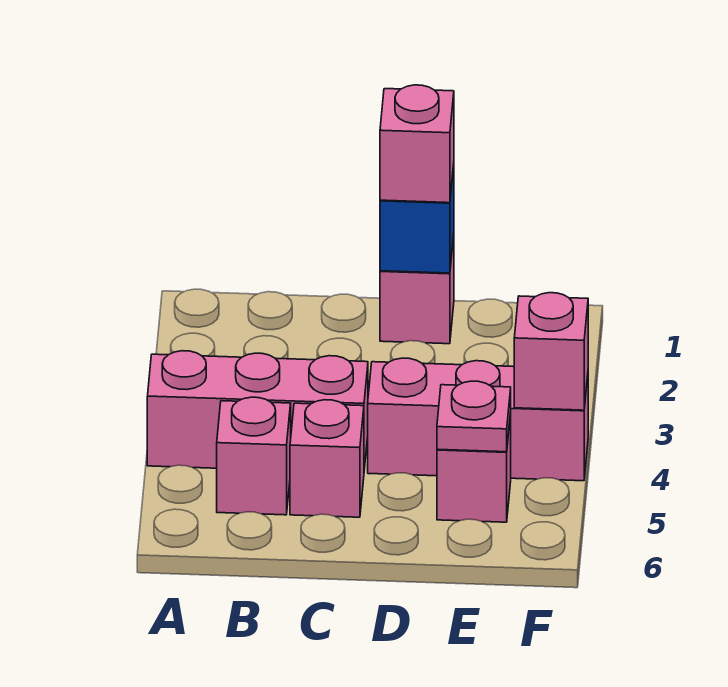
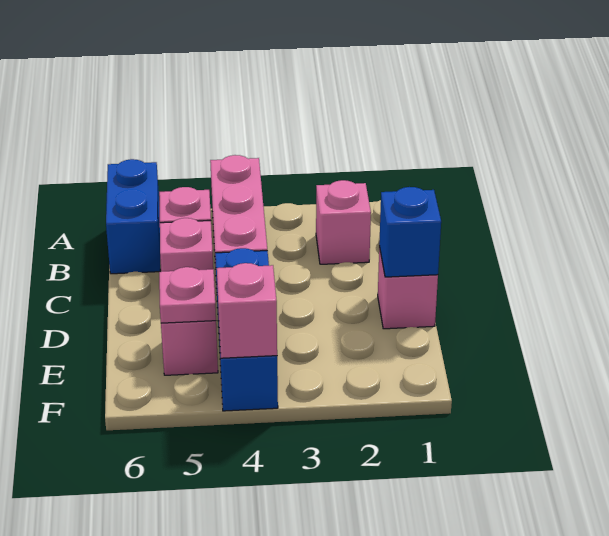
none -> blue brick A6:B6 level 1
pink brick D1 level 3 -> pink brick B2 level 1
pink brick D4:F4 level 1 -> blue brick D4:F4 level 1

